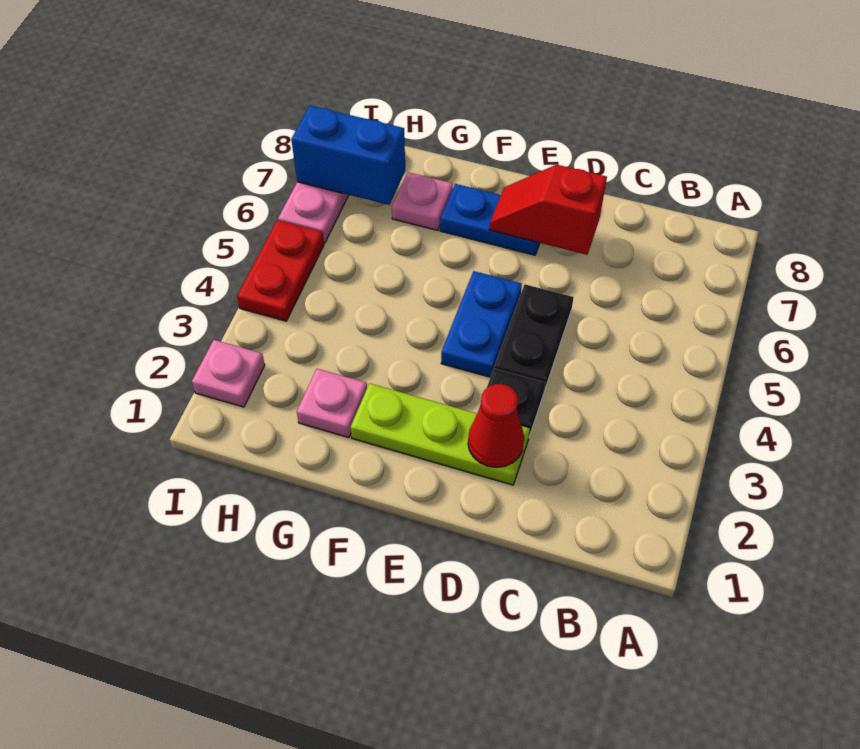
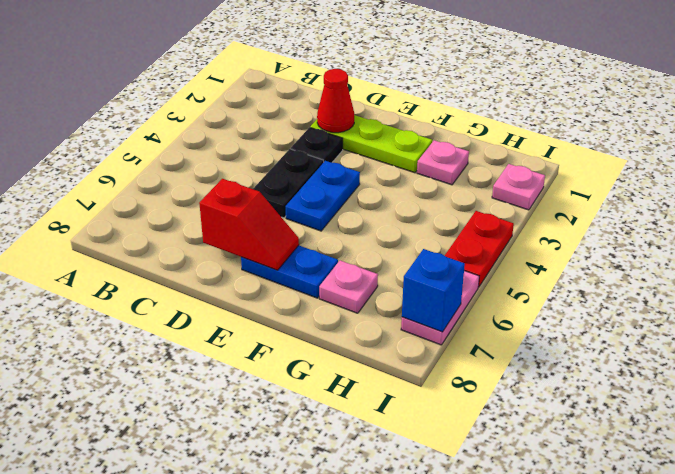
blue brick H7:I7 level 2 -> blue brick I7 level 2

